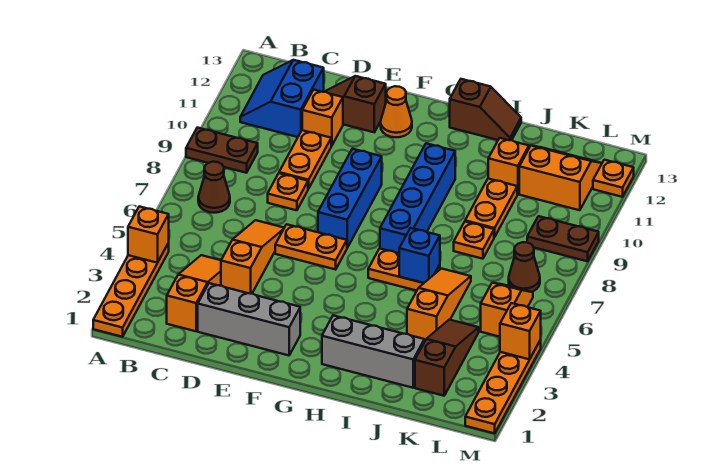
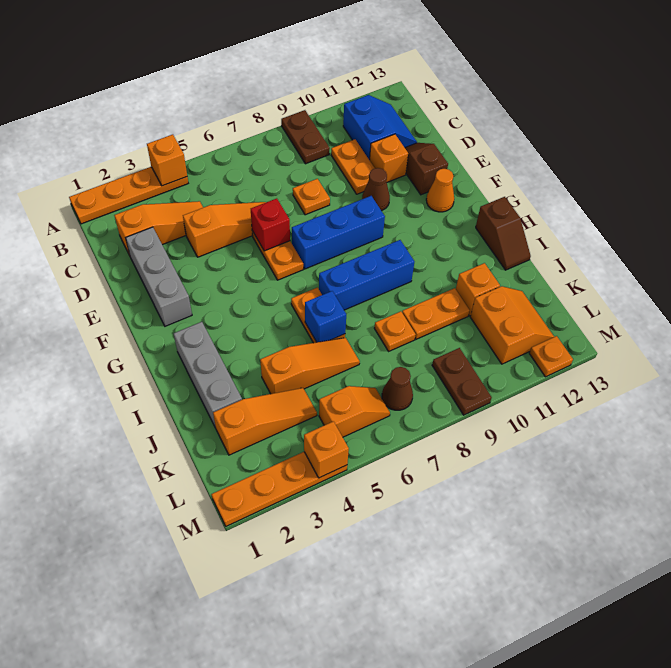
brown cone B7 level 1 -> brown cone E10 level 1
blue slope B11:C12 level 1 top C -> blue slope B11:C12 level 1 top 11
orange plate D9:D10 level 1 -> orange plate C10:D10 level 1
none -> red brick E6 level 2
blue brick H7:H10 level 1 -> blue brick H7:H9 level 1
brown slope K2:K4 level 1 top 2 -> orange slope K2:K4 level 1 top 2

